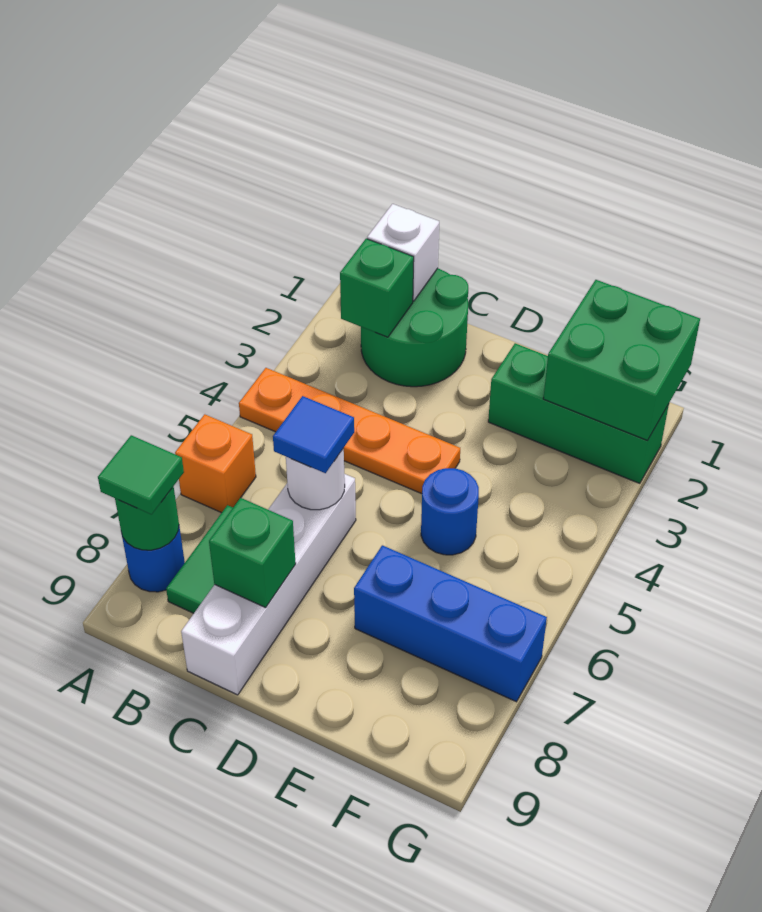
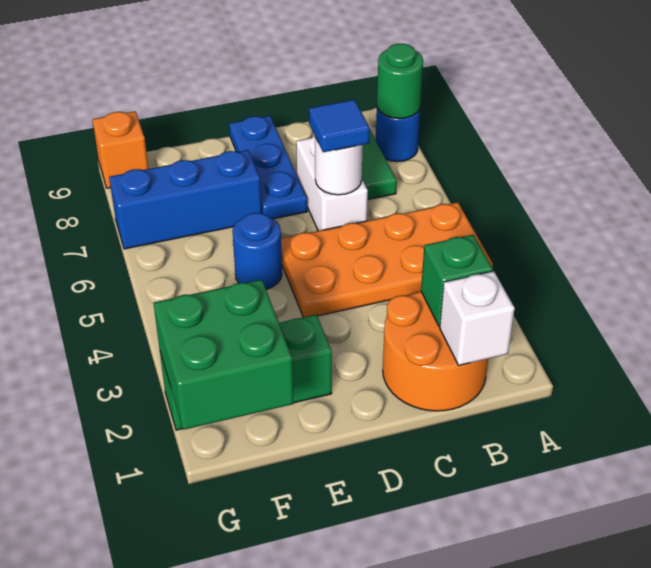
orange plate A4:D4 level 1 -> orange plate A4:D5 level 1
orange brick A6 level 1 -> orange brick G9 level 1
green tile A8 level 3 -> none
green round brick B1:C2 level 1 -> orange round brick B1:C2 level 1
white brick C6:C9 level 1 -> white brick C6:C7 level 1
green brick C8 level 2 -> none
none -> blue plate D7:D9 level 1

